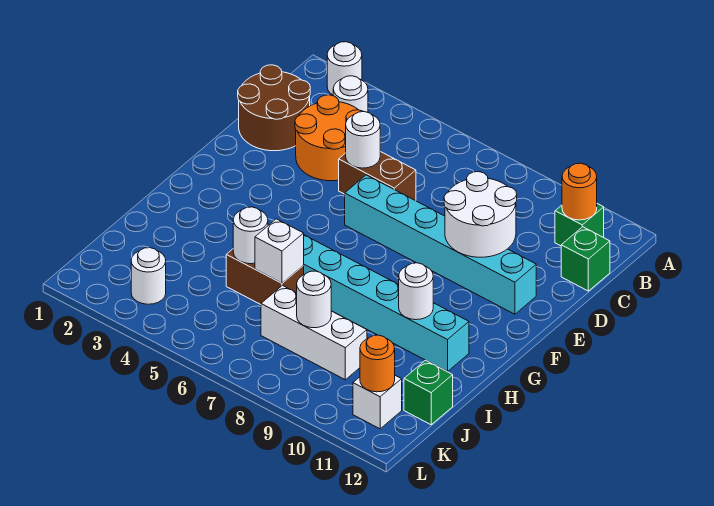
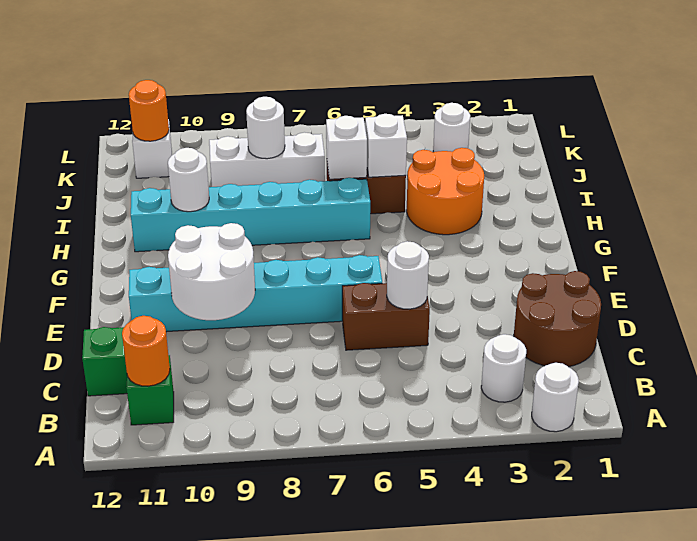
orange round brick C3:D4 level 1 -> orange round brick H3:I4 level 1
white round brick I5 level 2 -> white brick I5 level 2
green brick J12 level 1 -> none

